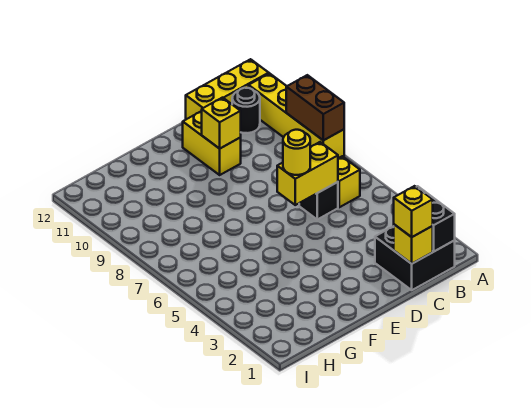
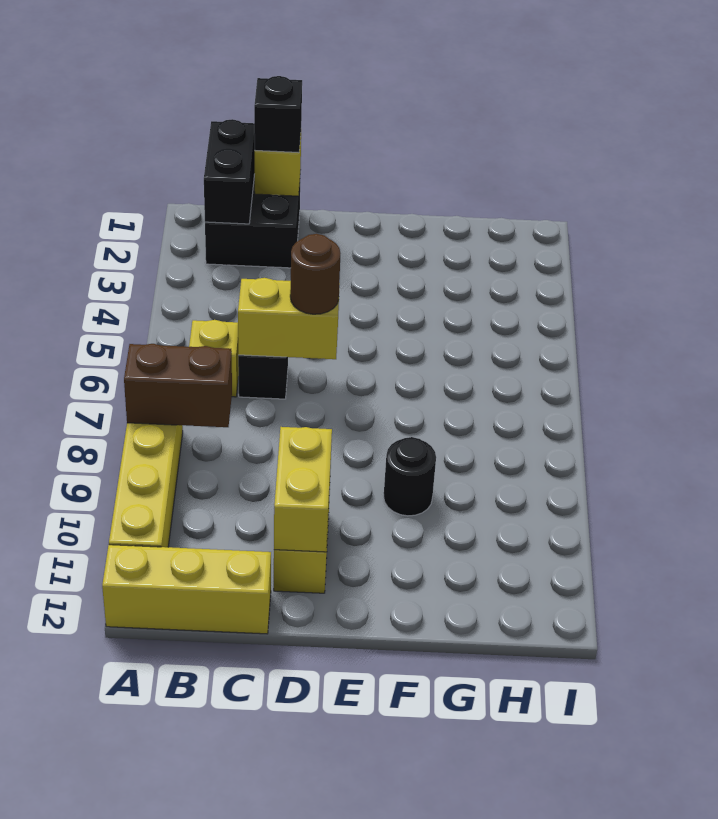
brown brick A8:A9 level 2 -> brown brick A8:B8 level 2
black round brick B11 level 1 -> black round brick F9 level 1
yellow brick C1 level 3 -> black brick C1 level 3
yellow round brick D6 level 3 -> brown round brick D6 level 3
yellow brick D10 level 2 -> yellow brick D10:D11 level 2

